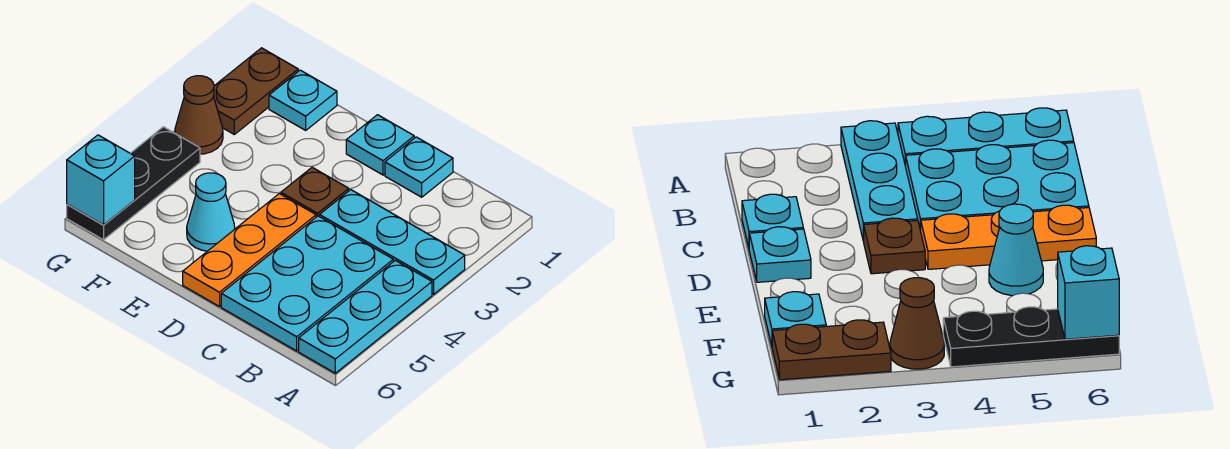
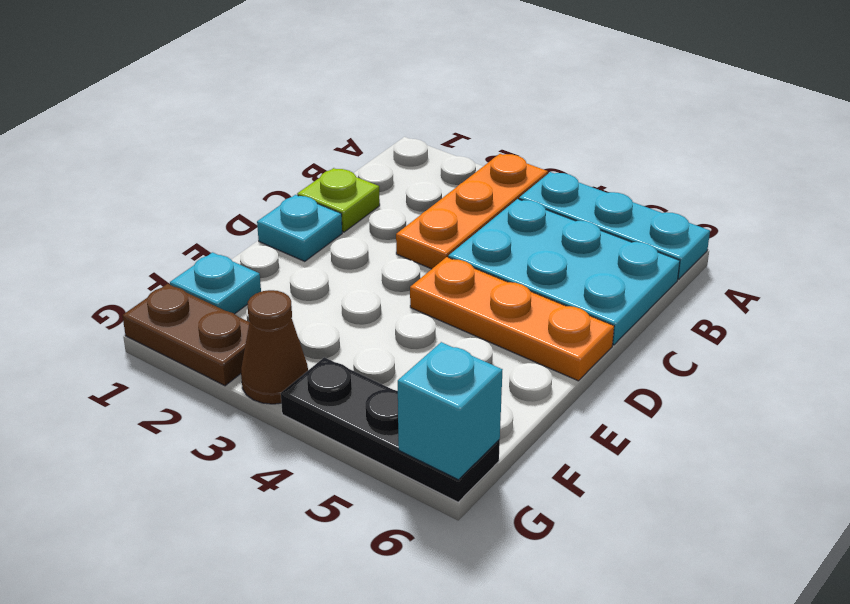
cyan plate A3:C3 level 1 -> orange plate A3:C3 level 1
cyan plate C1 level 1 -> lime plate C1 level 1
brown plate D3 level 1 -> none
cyan cone E5 level 1 -> none

